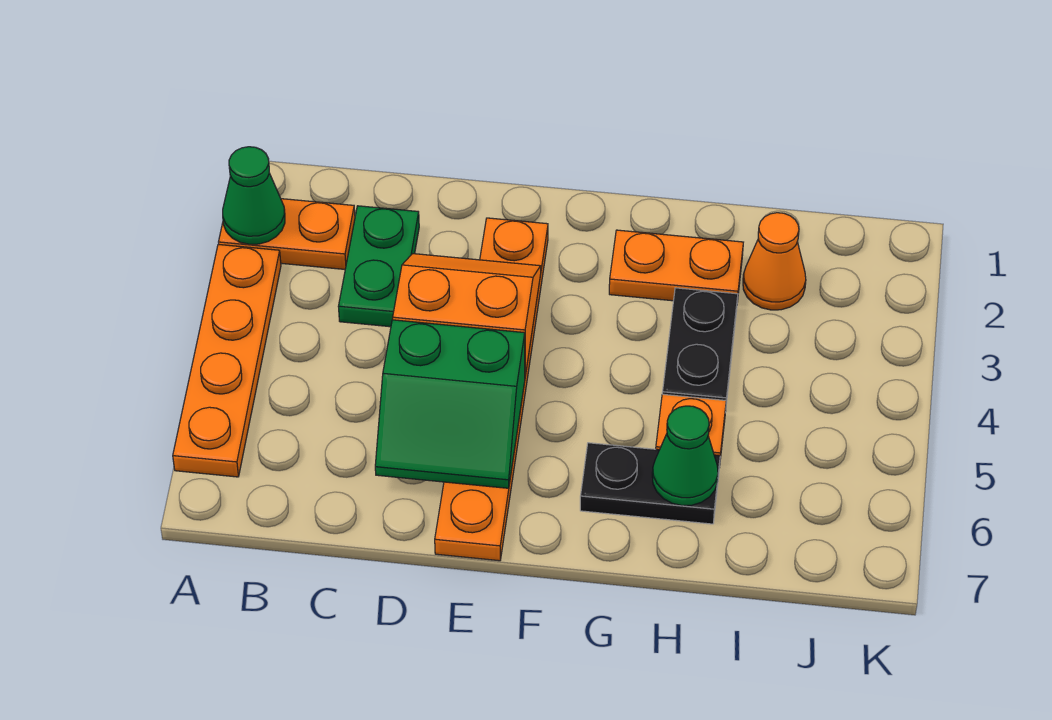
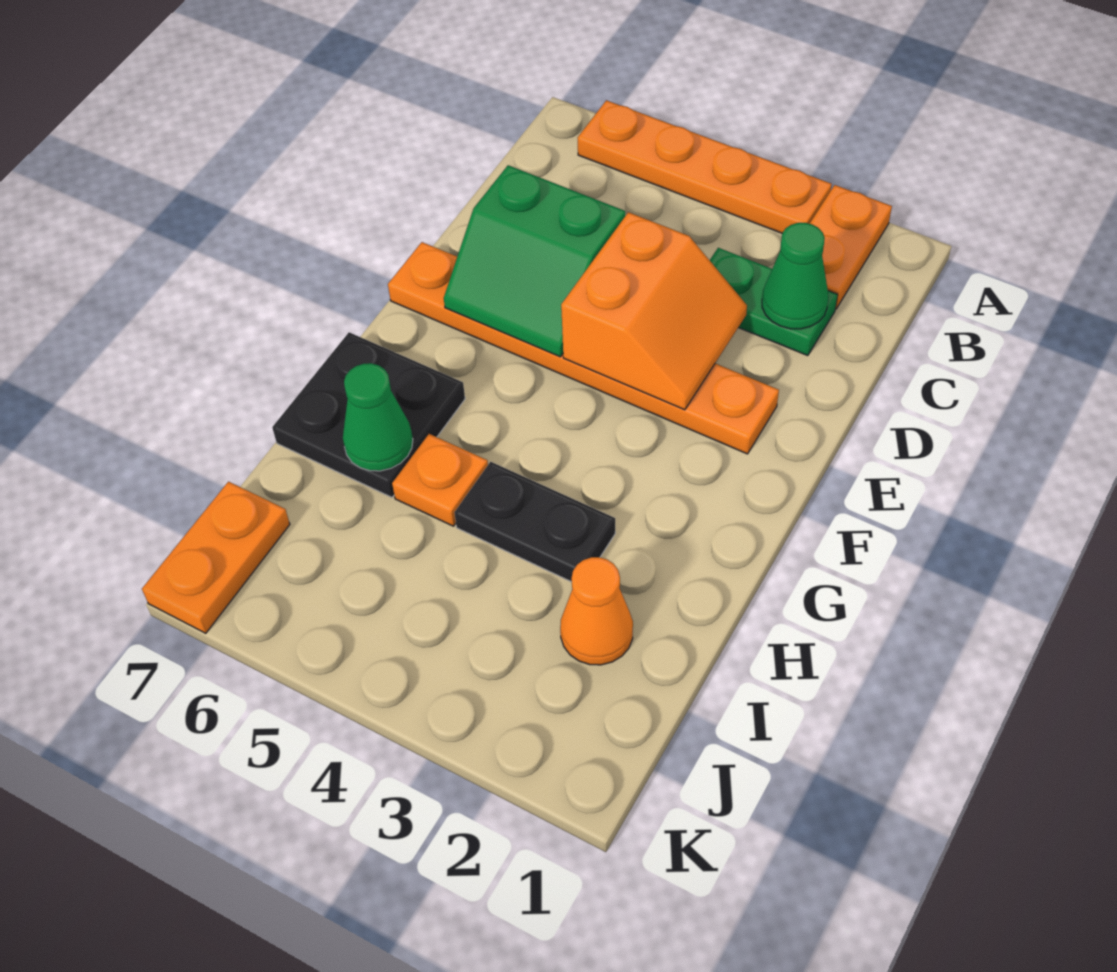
green cone A2 level 2 -> green cone C2 level 2
green slope D5:E6 level 2 top 5 -> green slope D5:E6 level 2 top D
orange plate G2:H2 level 1 -> orange plate J7:K7 level 1
black plate G6:H6 level 1 -> black plate G6:H7 level 1

